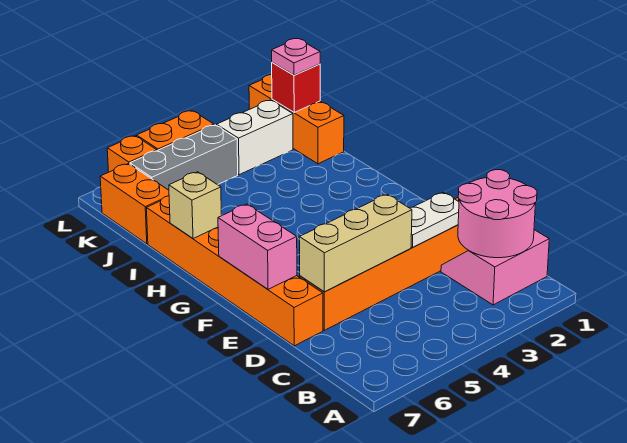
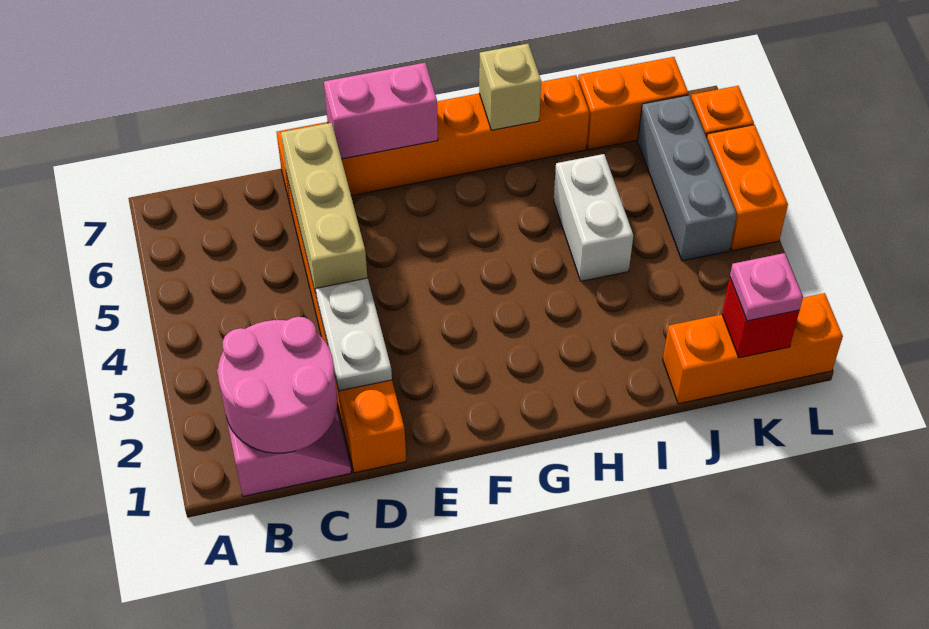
white brick K2:K3 level 1 -> white brick I4:I5 level 1

